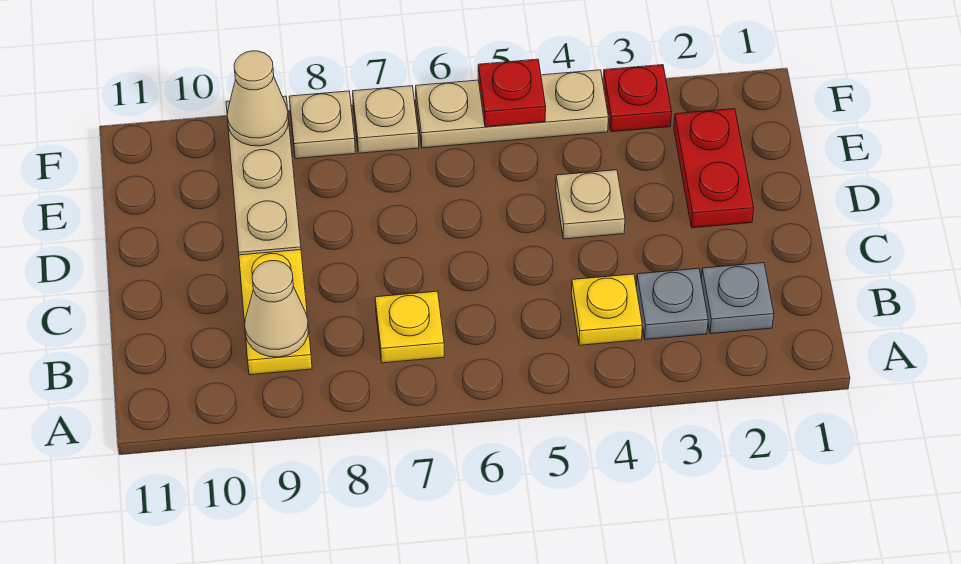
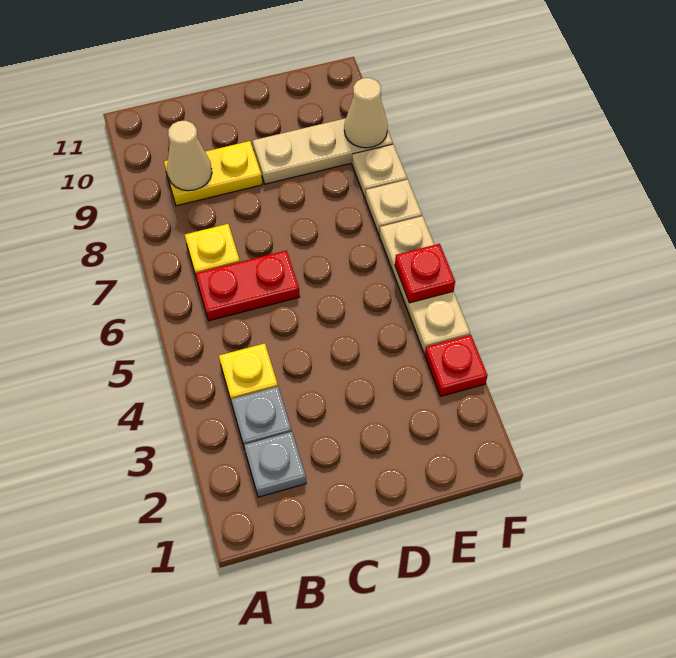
red plate D2:E2 level 1 -> red plate B6:C6 level 1
tan plate D4 level 1 -> none

